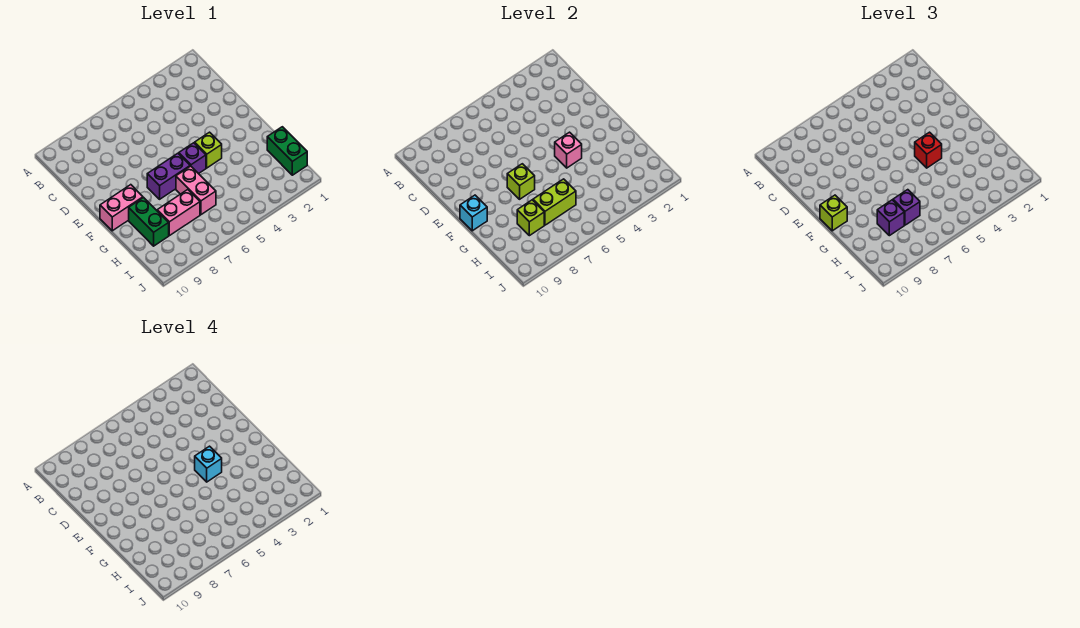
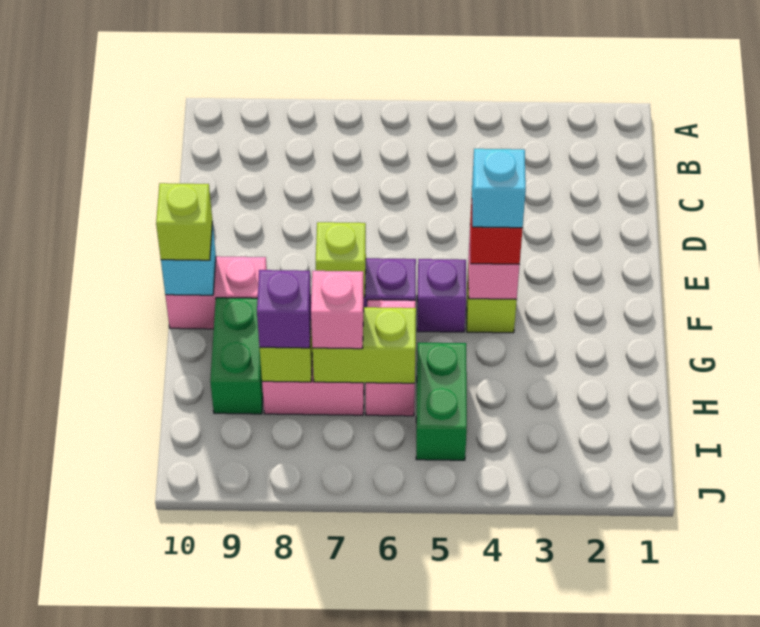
green brick H1:I1 level 1 -> green brick H5:I5 level 1
purple brick H7 level 3 -> pink brick H7 level 3

